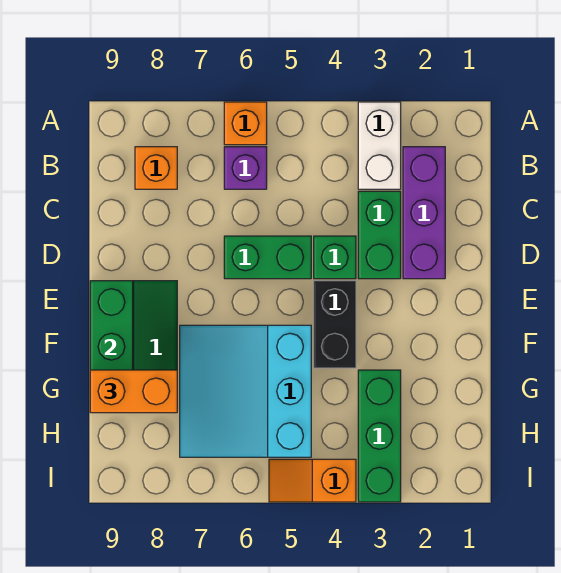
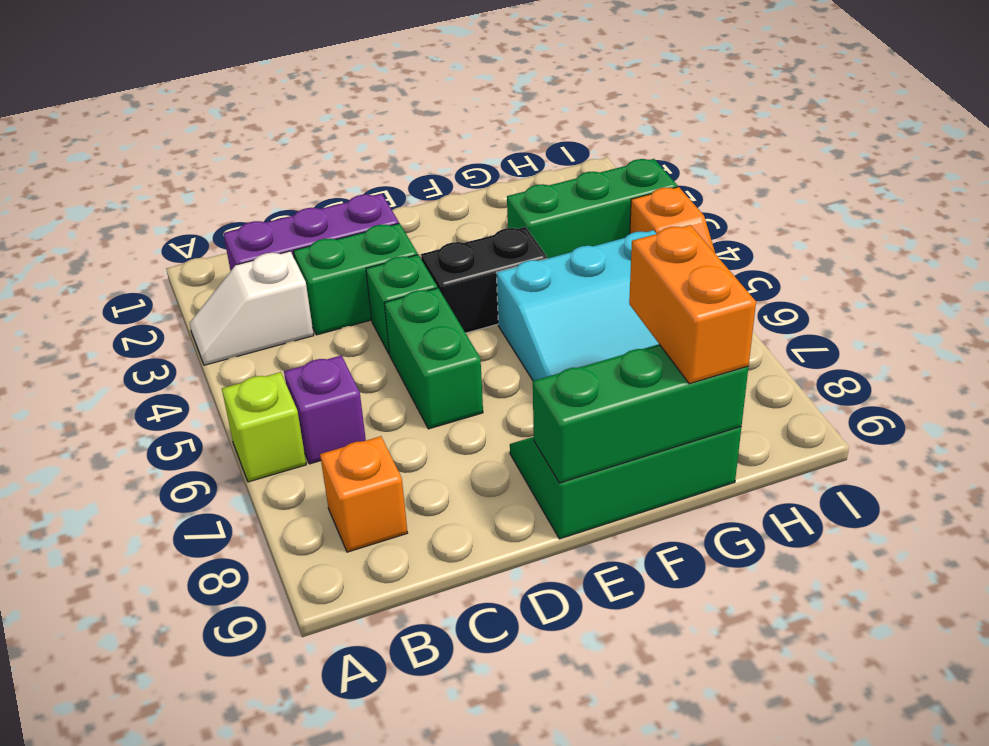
white brick A3:B3 level 1 -> white slope A3:B3 level 1 top B
orange brick A6 level 1 -> lime brick A6 level 1

